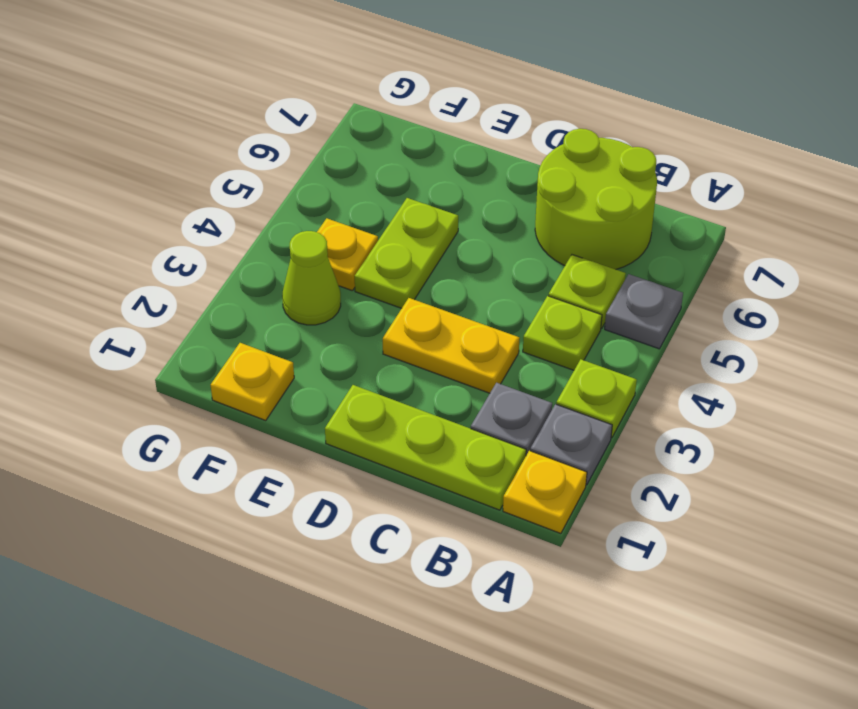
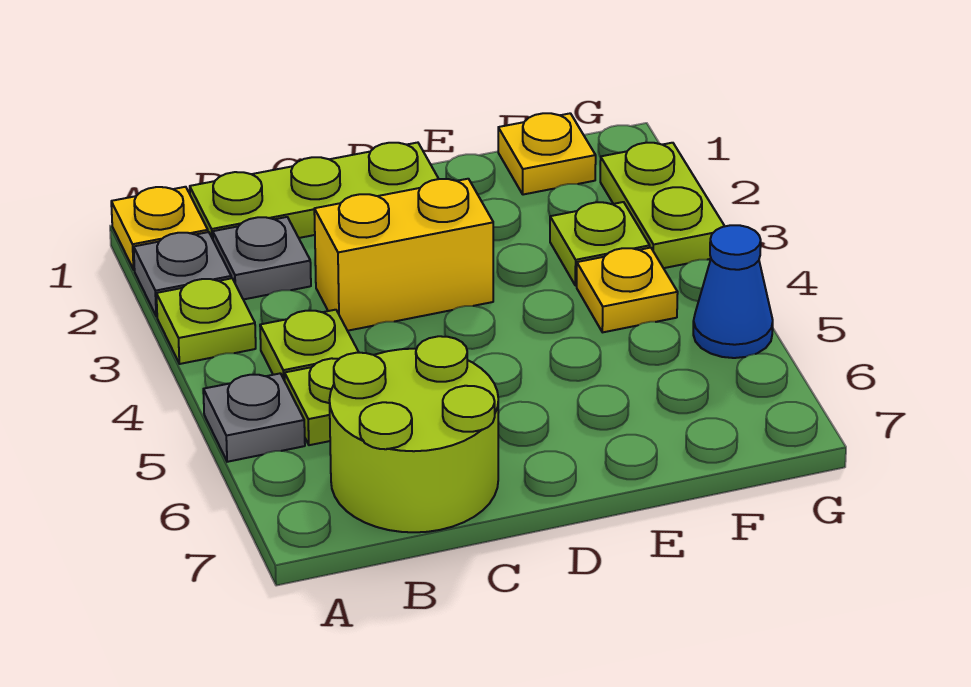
yellow plate C3:D3 level 1 -> yellow brick C3:D3 level 1
lime plate E4:E5 level 1 -> lime plate G2:G3 level 1
lime cone F3 level 1 -> lime plate F3 level 1
none -> blue cone G5 level 1

